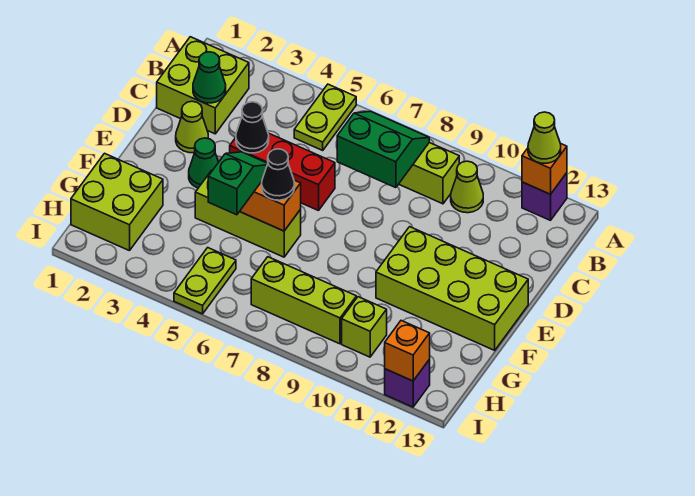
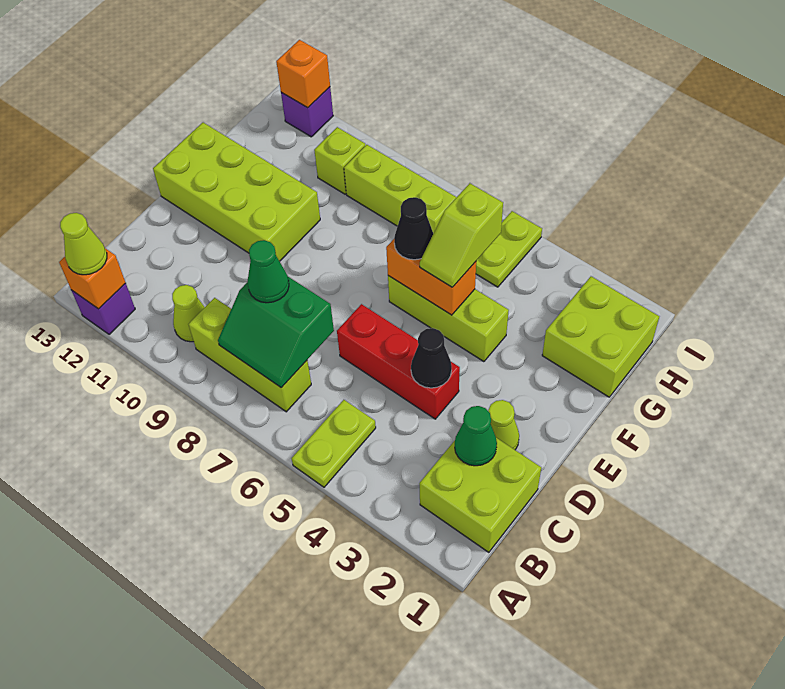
green cone E3 level 1 -> green cone C8 level 3
green slope F5:G5 level 3 top G -> lime slope F5:G5 level 3 top G

